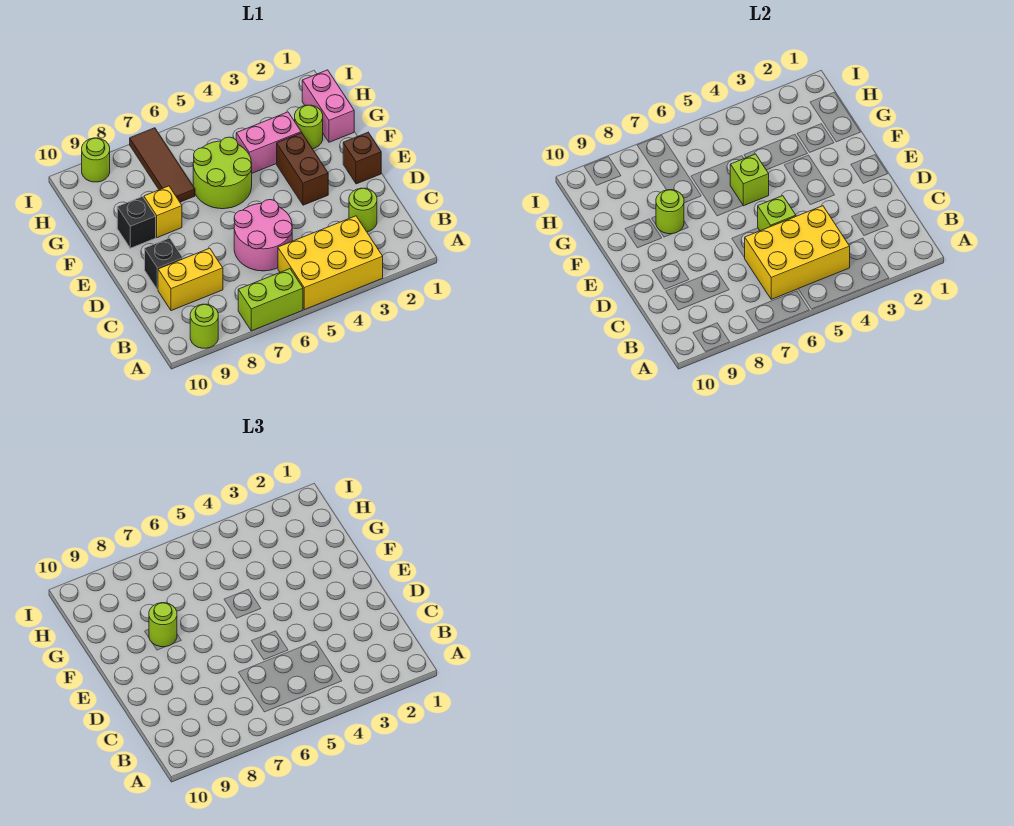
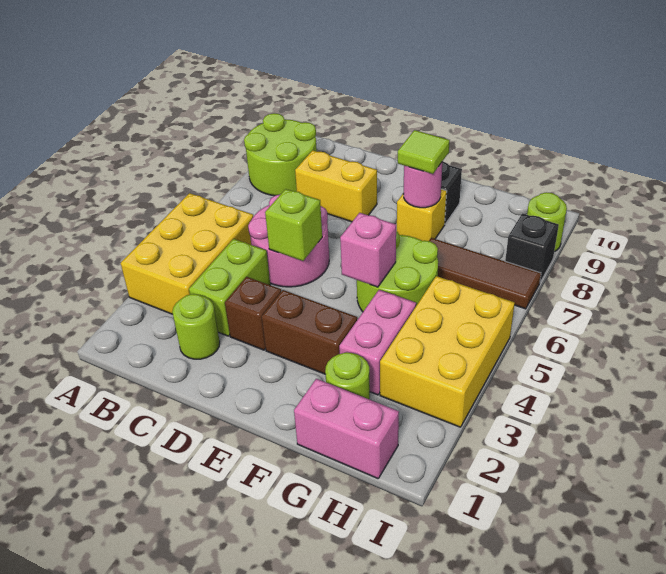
lime brick A6:A7 level 1 -> lime brick C3:C4 level 1
lime round brick A9 level 1 -> lime round brick A8:B9 level 1
yellow brick B4:C6 level 2 -> yellow brick H3:I5 level 1
yellow brick C8:C9 level 1 -> yellow brick C8:D8 level 1
black brick D9 level 1 -> black brick I8 level 1
brown brick E1 level 1 -> brown brick D3 level 1
lime brick F5 level 2 -> pink brick F5 level 2
lime round brick F8 level 2 -> pink round brick F8 level 2
lime round brick F8 level 3 -> lime tile F8 level 3

